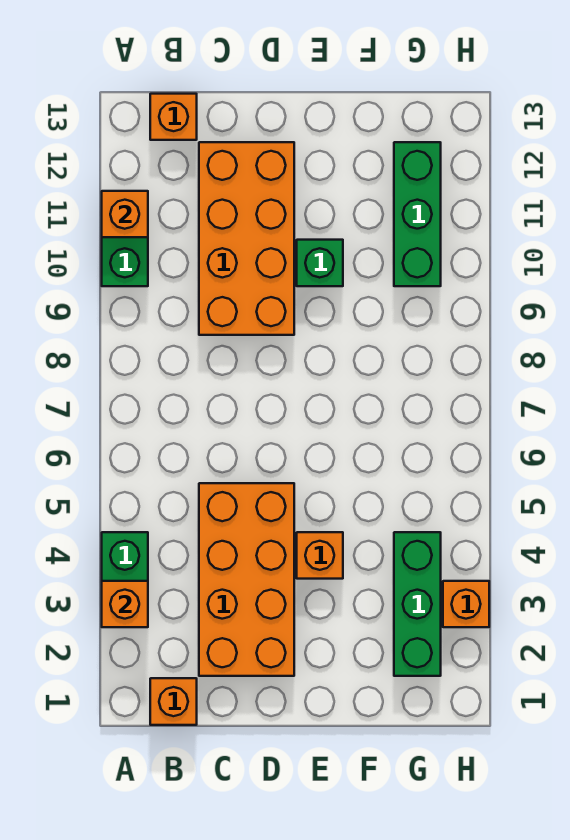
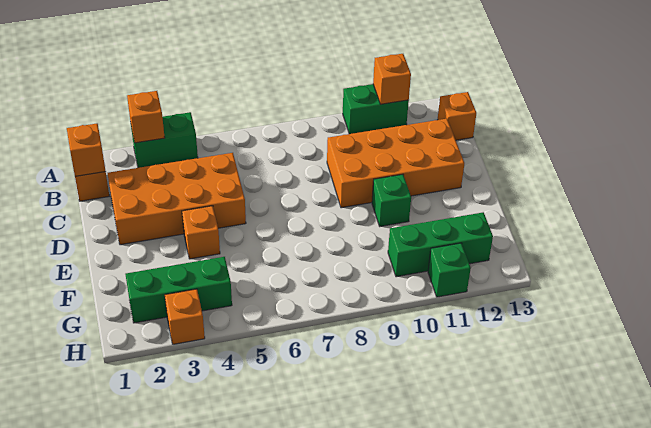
none -> orange brick B1 level 2
none -> green brick H11 level 1

